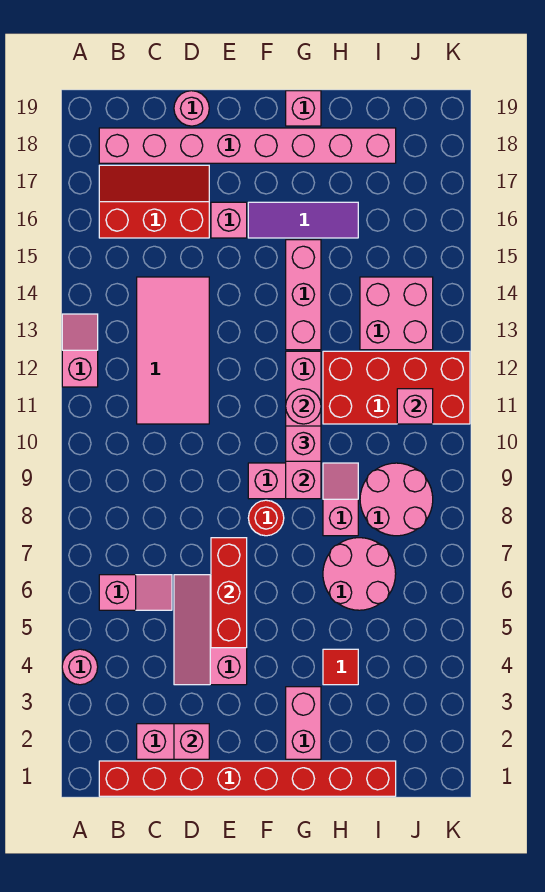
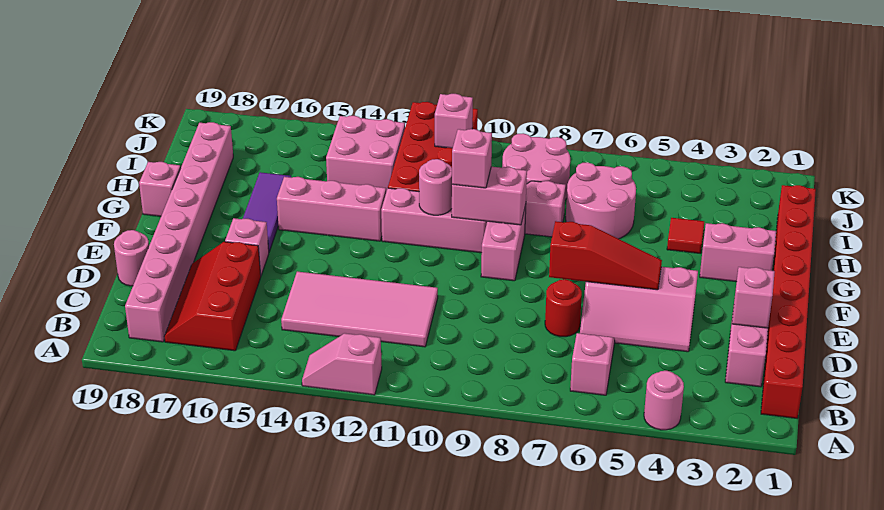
red brick E5:E7 level 2 -> red slope E5:E7 level 2 top 7
red round brick F8 level 1 -> red round brick D7 level 1

